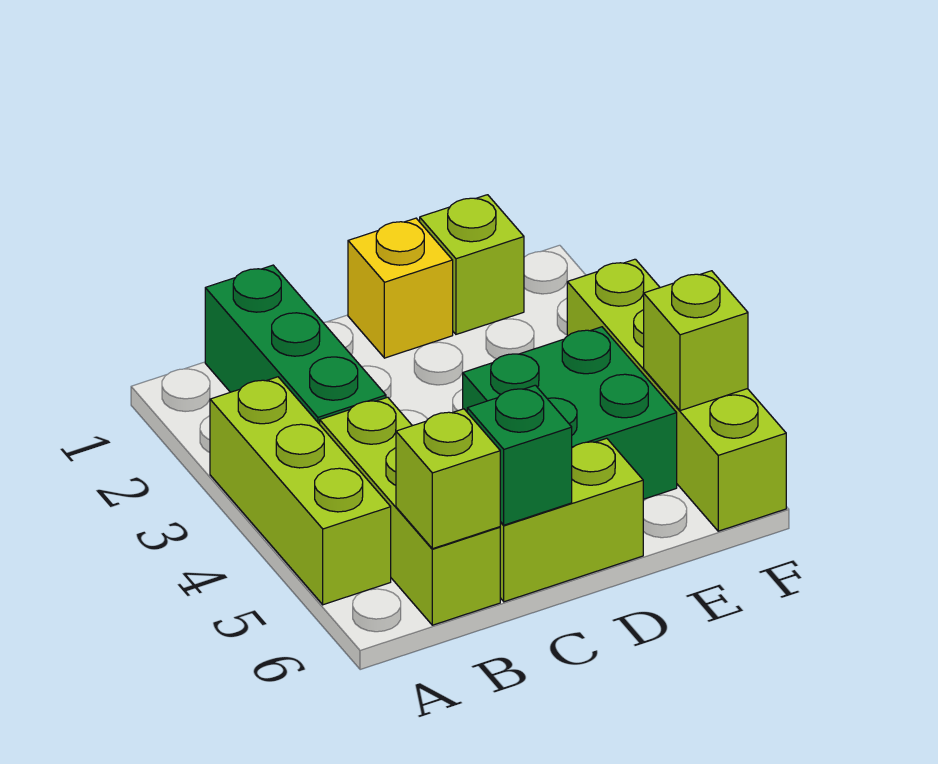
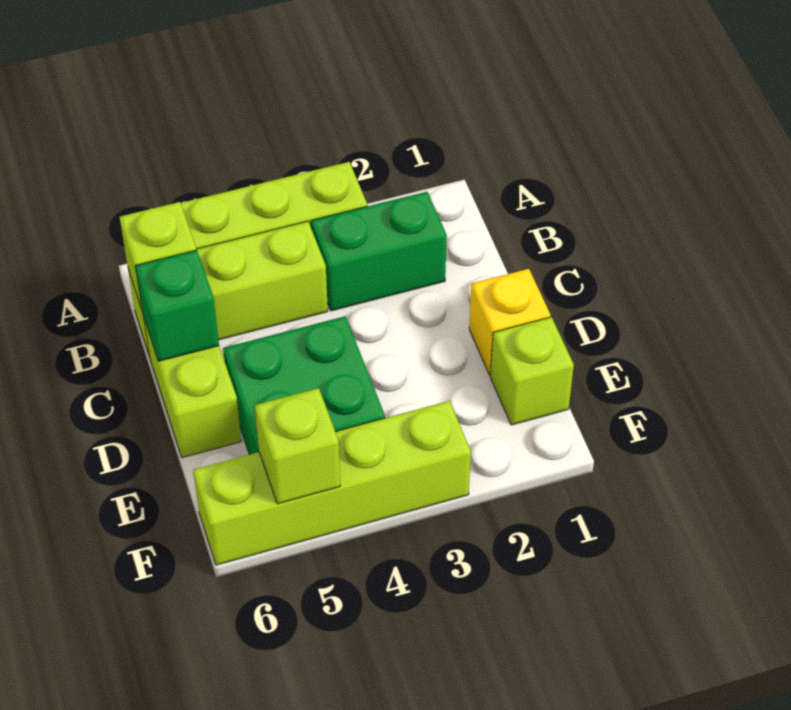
green brick B1:B3 level 1 -> green brick B2:B3 level 1

